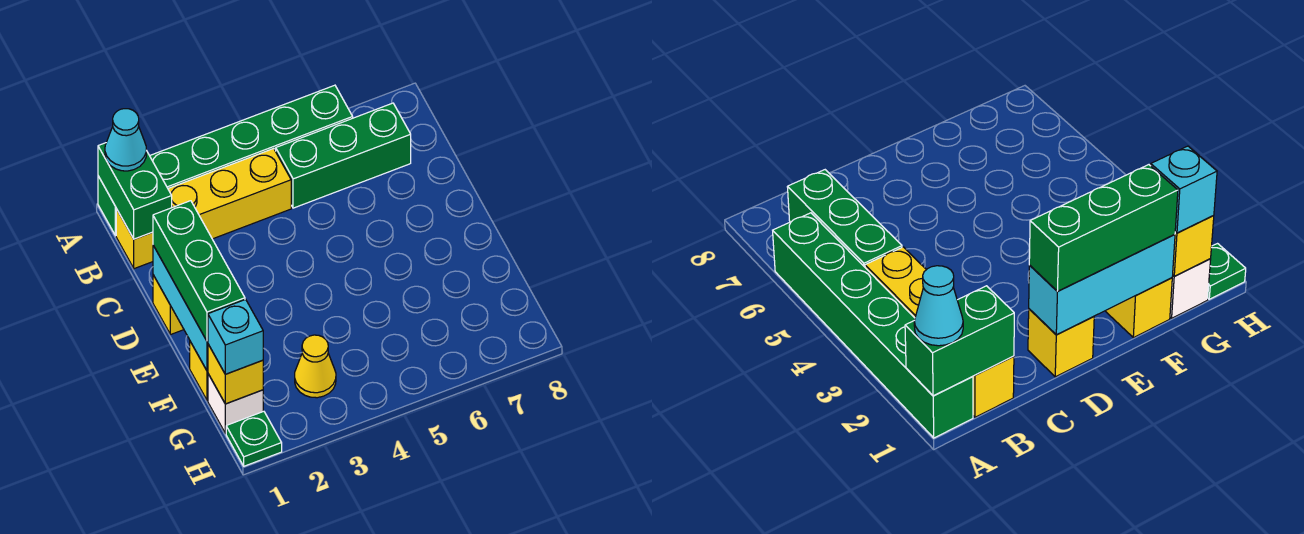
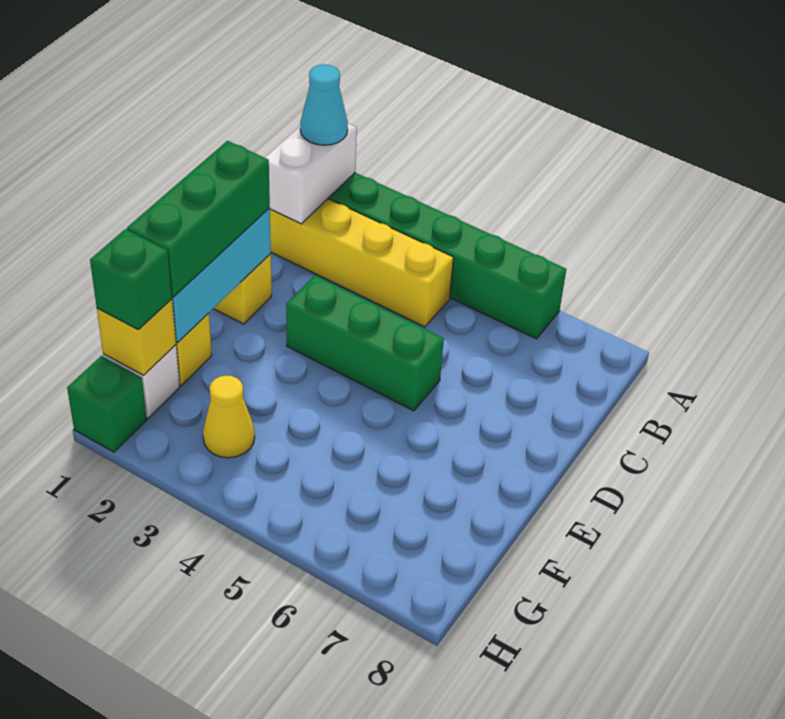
green brick A1:B1 level 2 -> white brick A1:B1 level 2
green brick B5:B7 level 1 -> green brick D3:D5 level 1
cyan brick G1 level 3 -> green brick G1 level 3
green plate H1 level 1 -> green brick H1 level 1

